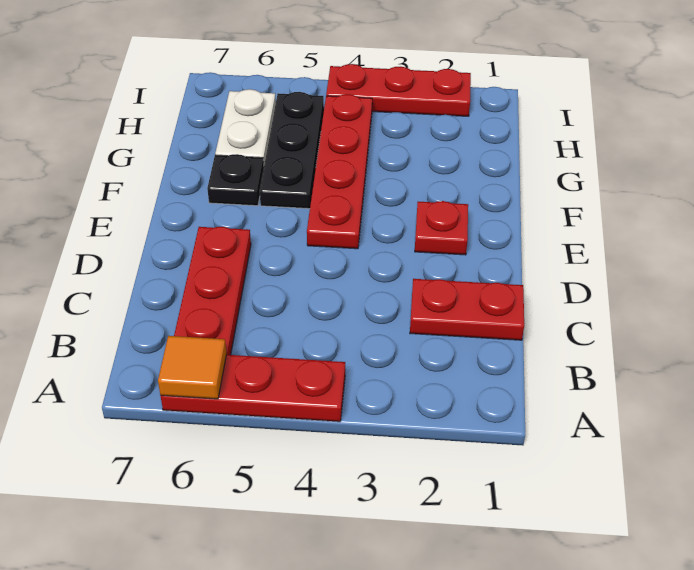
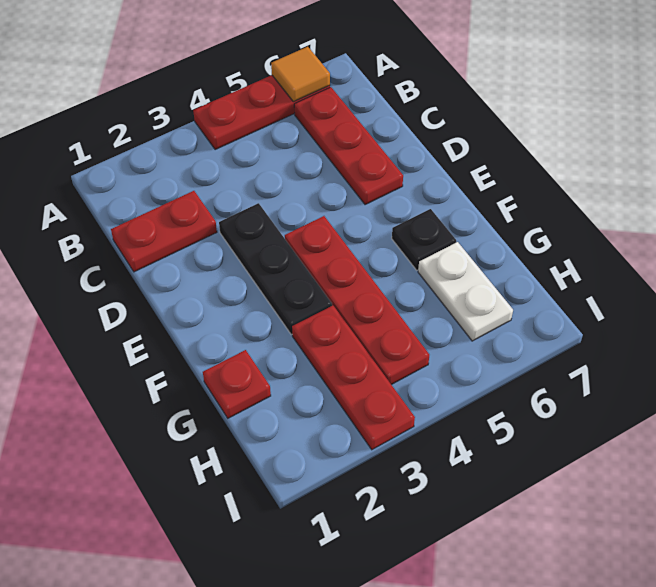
red plate E2 level 1 -> red plate G1 level 1
black plate F5:H5 level 1 -> black plate D3:F3 level 1
red plate I2:I4 level 1 -> red plate G3:I3 level 1

